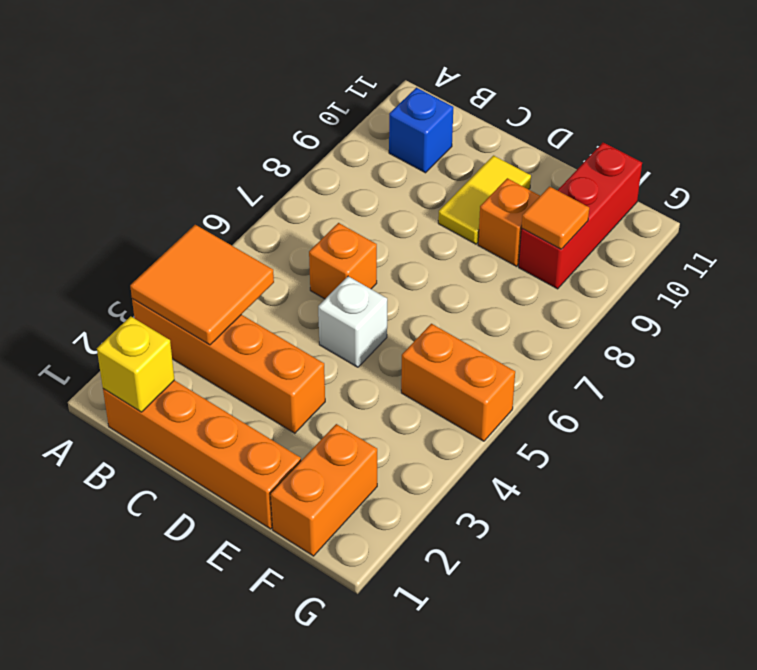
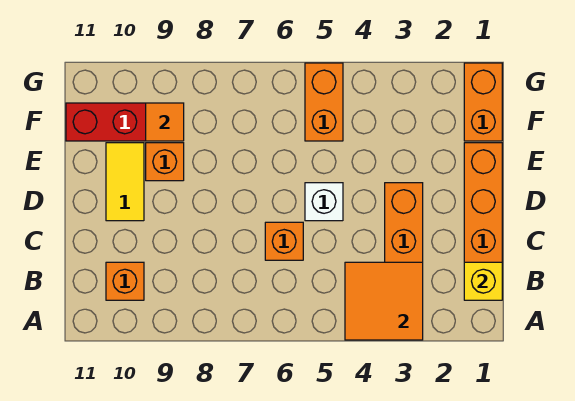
blue brick B10 level 1 -> orange brick B10 level 1
yellow tile D9:D10 level 1 -> yellow tile D10:E10 level 1
orange brick F1:F2 level 1 -> orange brick F1:G1 level 1

